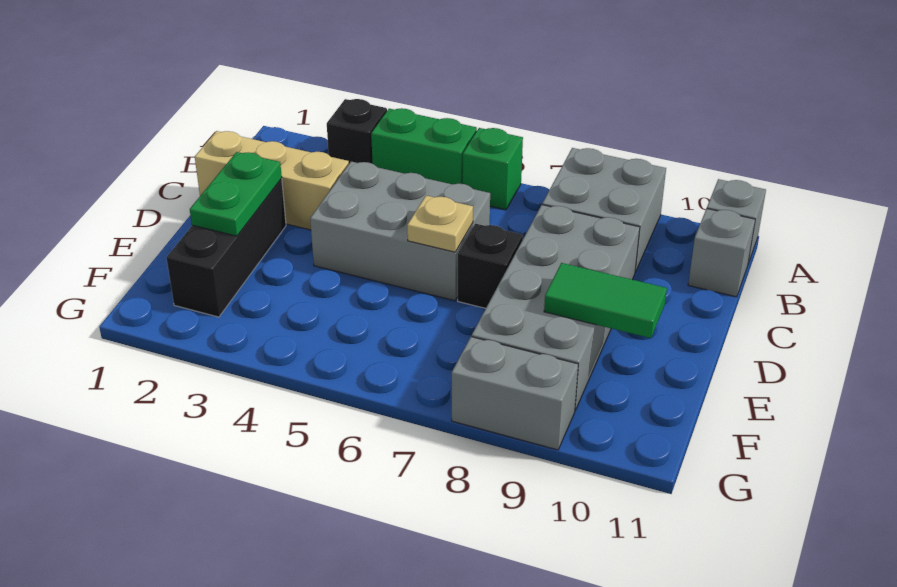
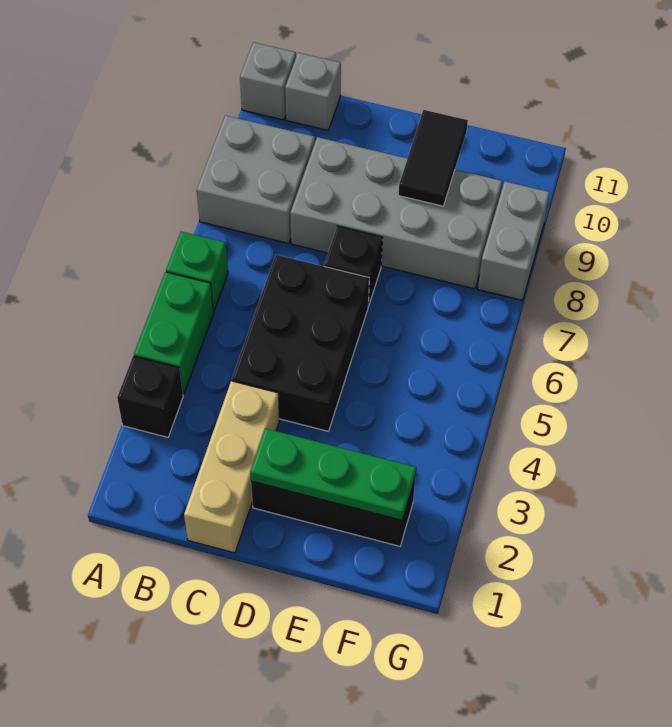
grey brick C4:D6 level 1 -> black brick C4:D6 level 1
green plate D2:E2 level 2 -> green plate D2:F2 level 2
tan plate D6 level 2 -> none
green tile E9:E10 level 2 -> black tile E9:E10 level 2

